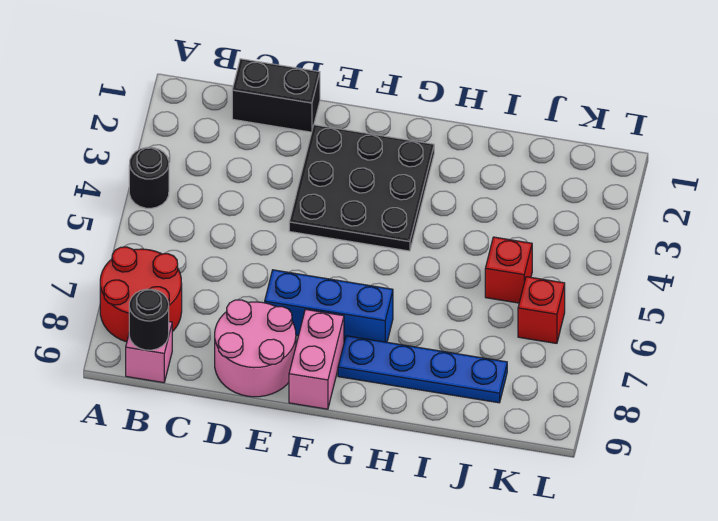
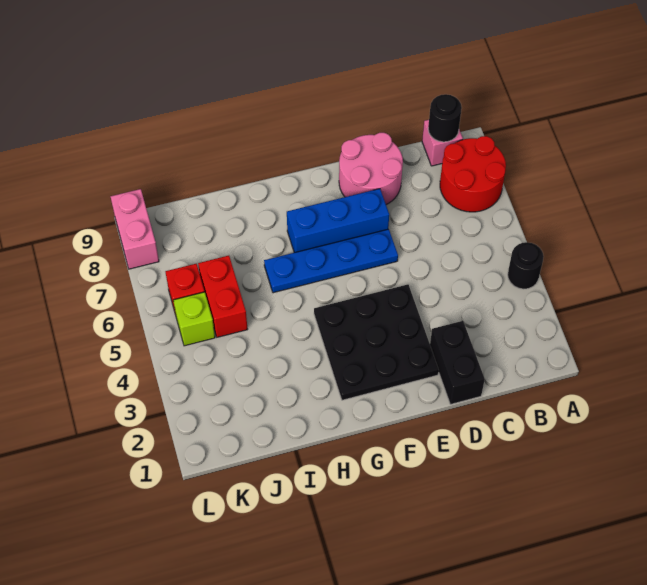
black brick C1:D1 level 1 -> black brick D1:D2 level 1
pink brick F8:F9 level 1 -> pink brick L8:L9 level 1
blue plate G8:J8 level 1 -> blue plate E6:H6 level 1
red brick J5 level 1 -> red brick J5:J6 level 1
none -> lime brick K5 level 1

